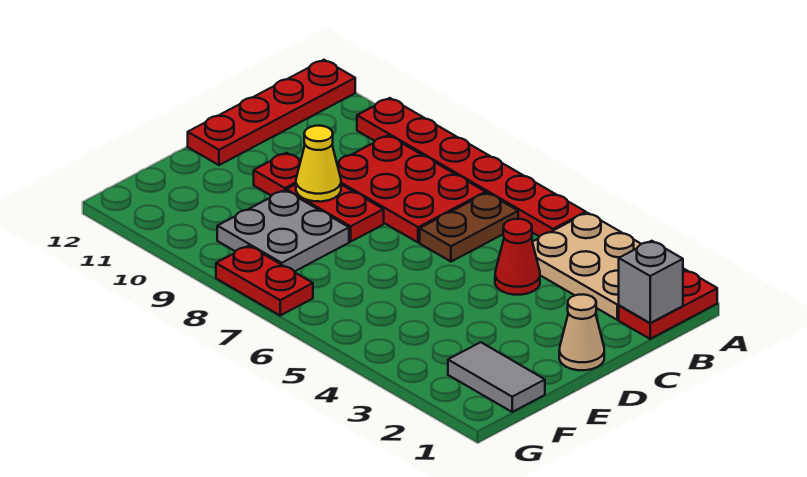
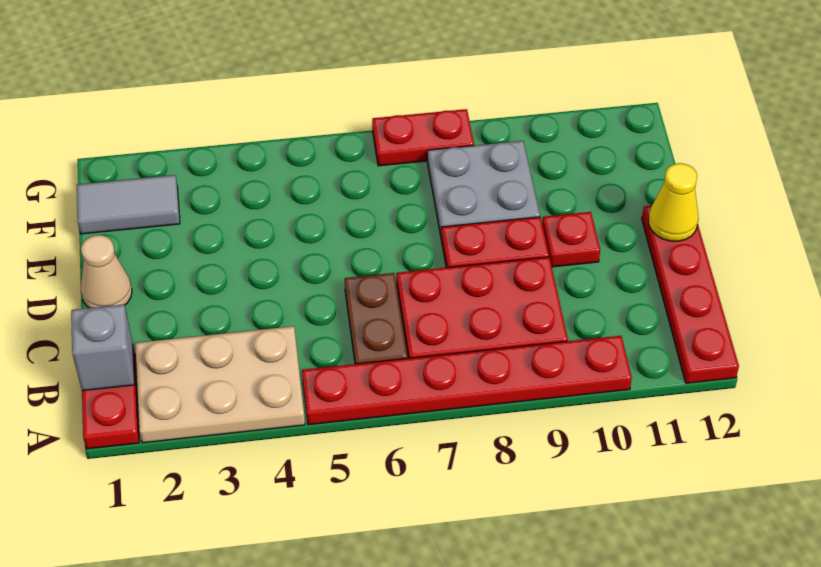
red cone C4 level 1 -> none
yellow cone D9 level 2 -> yellow cone D12 level 2

